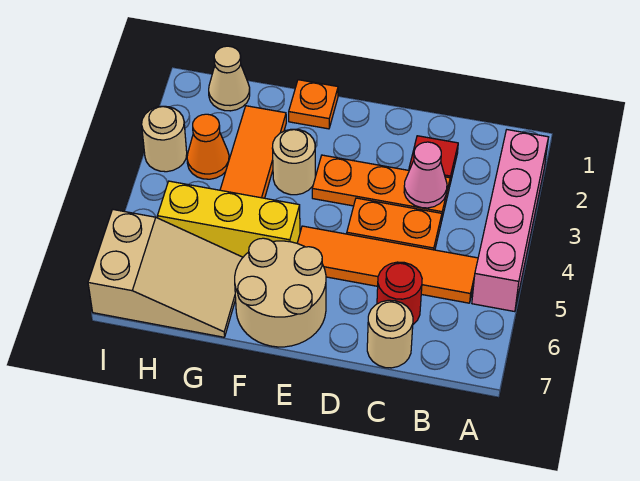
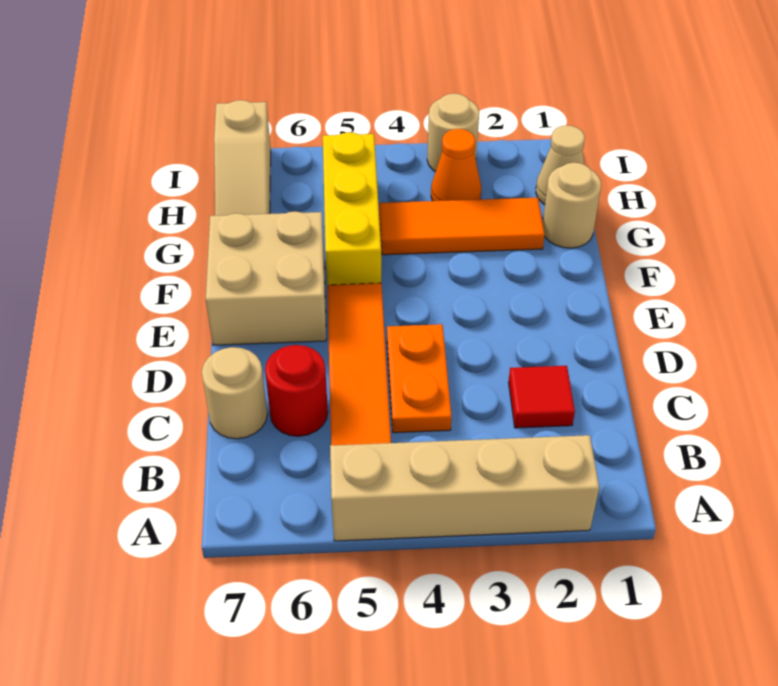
pink brick A2:A5 level 1 -> tan brick A2:A5 level 1
orange plate C3:E3 level 1 -> none
pink cone C3 level 2 -> none
tan round brick E6:F7 level 1 -> tan brick E6:F7 level 1
orange plate F1 level 1 -> none
tan round brick F3 level 1 -> tan round brick G1 level 1
tan slope G6:I7 level 1 top I -> tan slope G7:I7 level 1 top I

